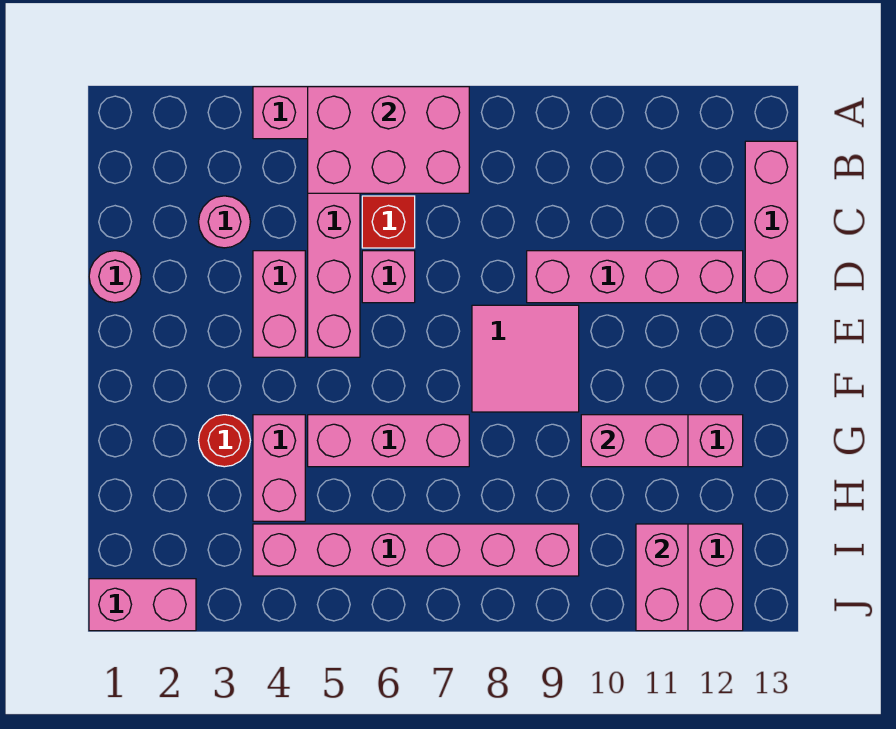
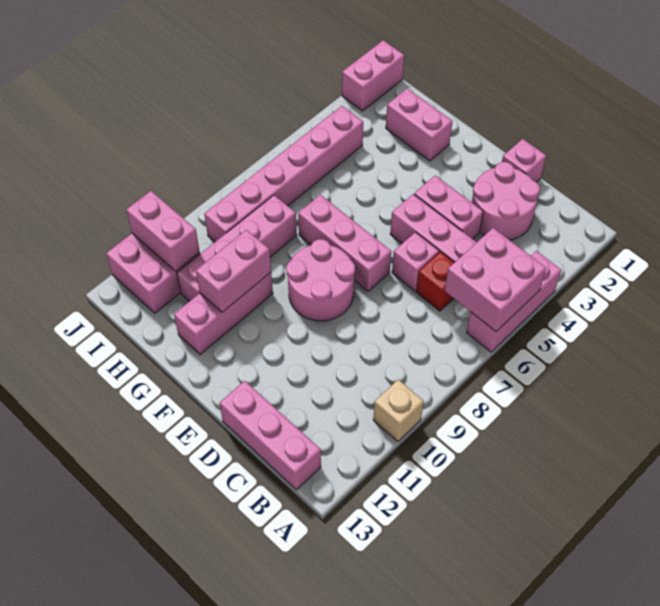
pink brick A5:B7 level 2 -> pink brick A5:B6 level 2
none -> tan brick A10 level 1
pink round brick C3 level 1 -> pink round brick C2:D3 level 1
pink round brick D1 level 1 -> pink brick D1 level 1
pink brick D9:D12 level 1 -> pink brick H8:H11 level 1
pink tile E8:F9 level 1 -> pink round brick E8:F9 level 1
red round brick G3 level 1 -> none
pink brick G4:H4 level 1 -> pink brick G2:H2 level 1
pink brick G5:G7 level 1 -> pink brick E7:G7 level 1

